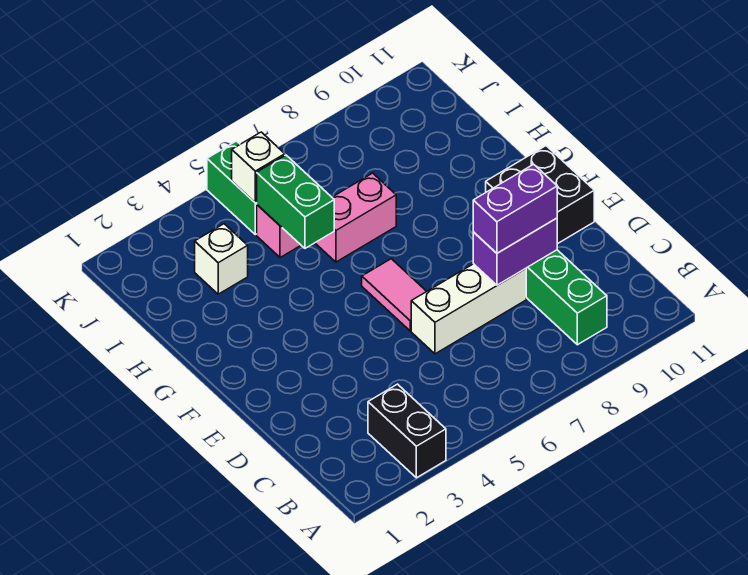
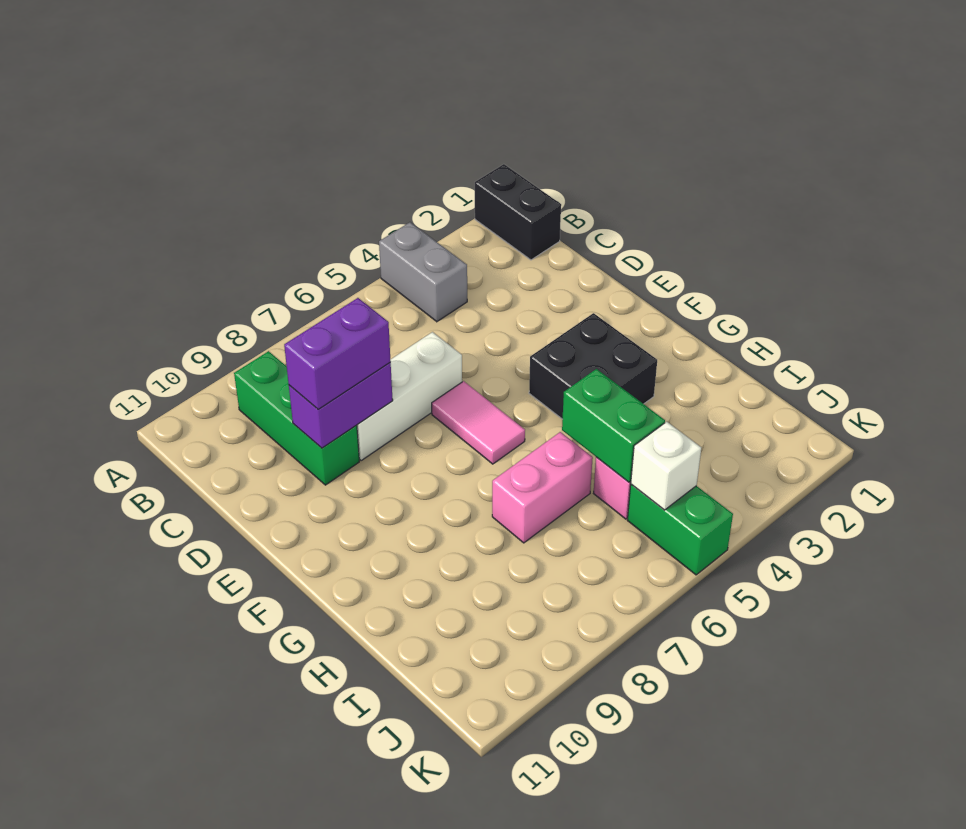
black brick A3:B3 level 1 -> black brick A1:B1 level 1
none -> grey brick A4:B4 level 1
black brick E10:F11 level 1 -> black brick F3:G4 level 1
white brick I3 level 1 -> none

